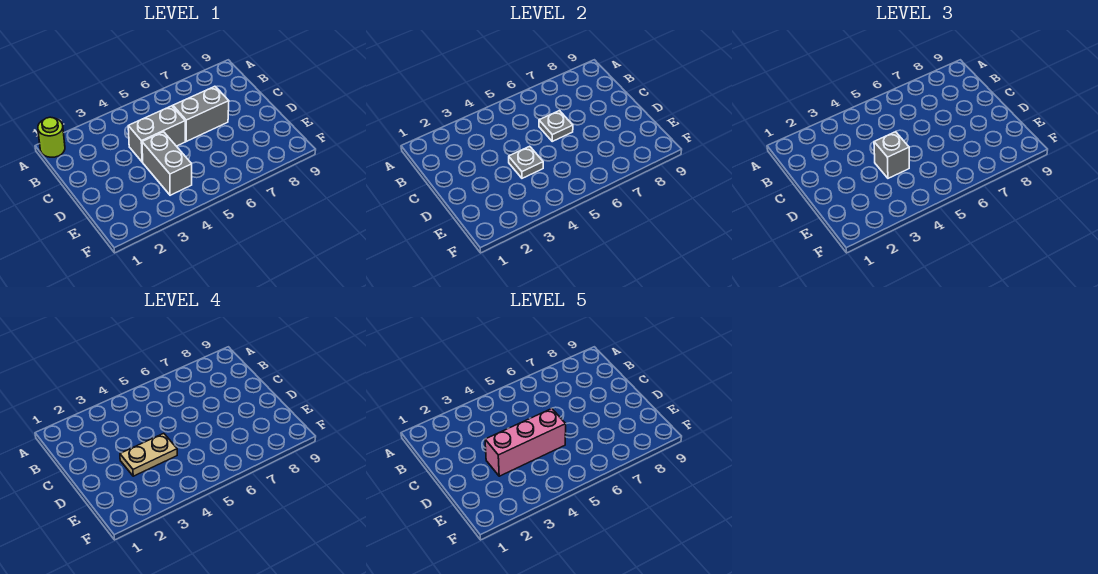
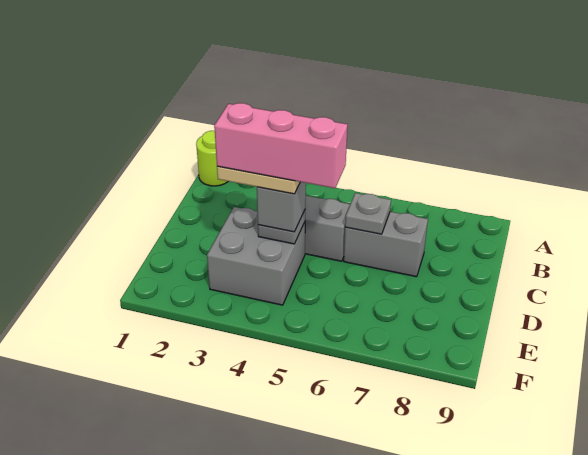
grey brick D4:E4 level 1 -> grey brick D3:E4 level 1

